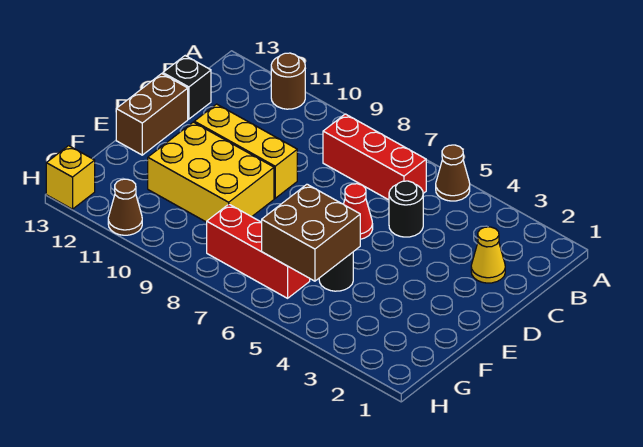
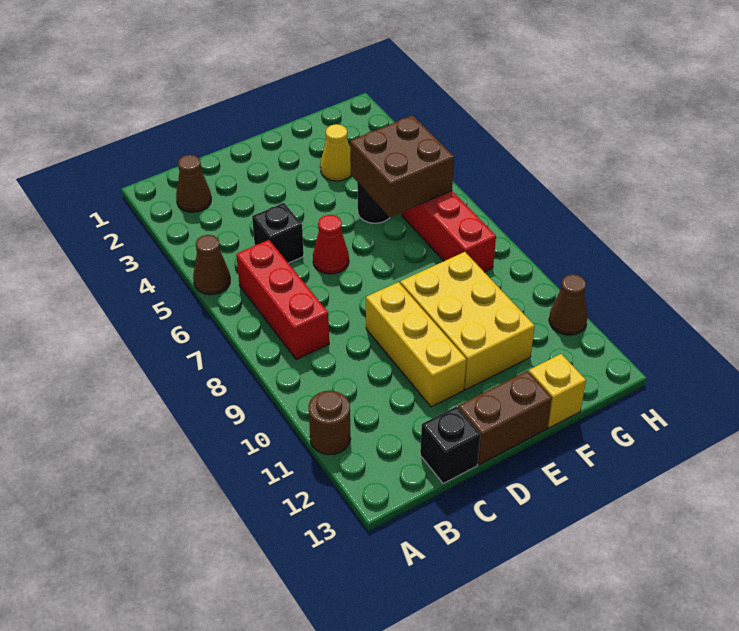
none -> brown cone B2 level 1
yellow cone C2 level 1 -> yellow cone F3 level 1
black round brick C5 level 1 -> black brick C5 level 1
yellow brick H13 level 1 -> yellow brick F13 level 1

